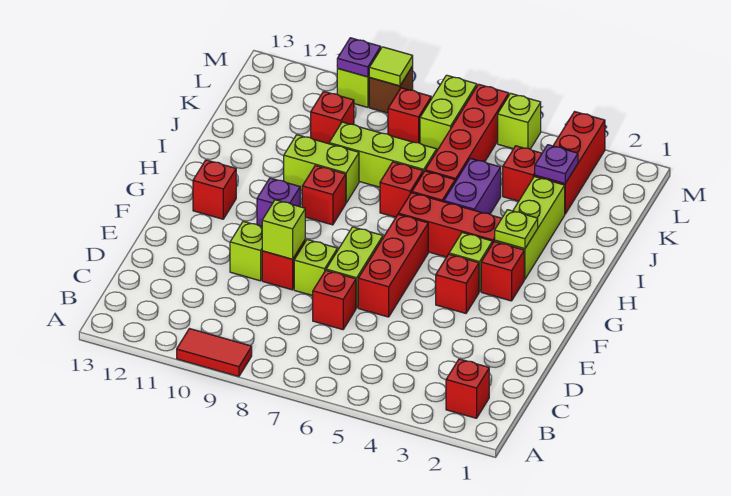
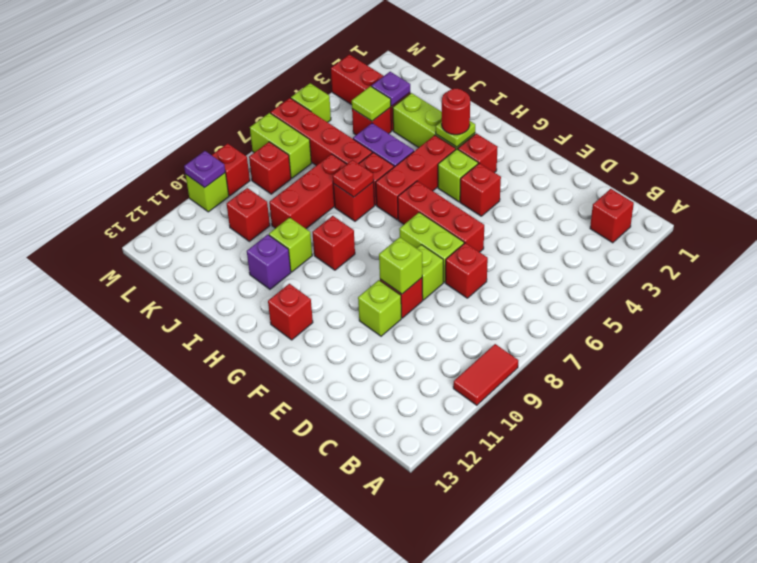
purple brick G10 level 1 -> purple brick I11 level 1
none -> red round brick H3 level 3
none -> red plate I7 level 2
lime brick I9:I10 level 1 -> lime brick I10 level 1
lime brick J7:J9 level 1 -> red brick J7:J9 level 1
brown brick M9 level 1 -> red brick M9 level 1
lime tile M9 level 2 -> lime tile K4 level 2

